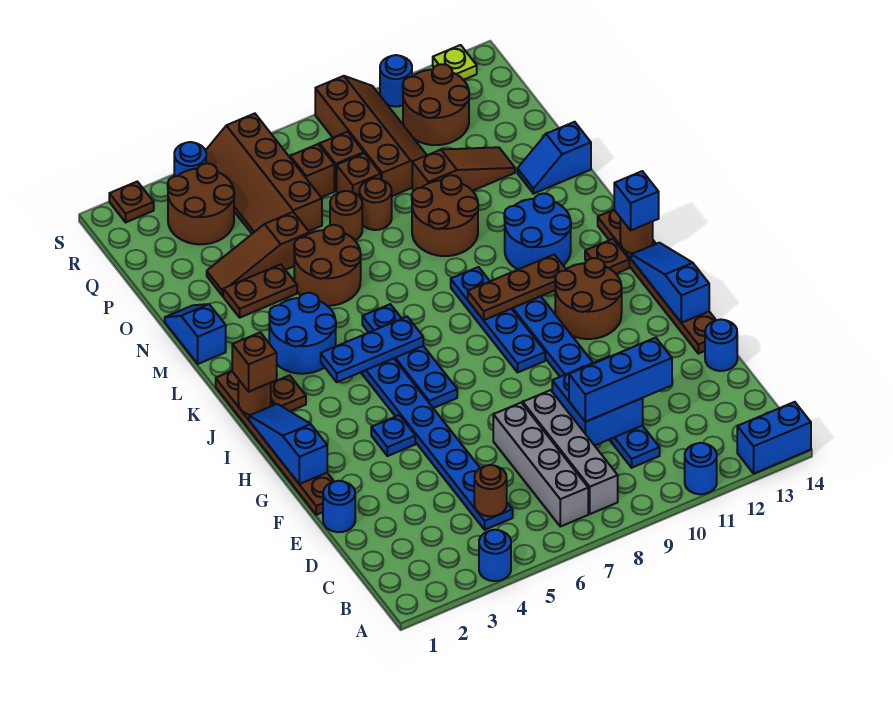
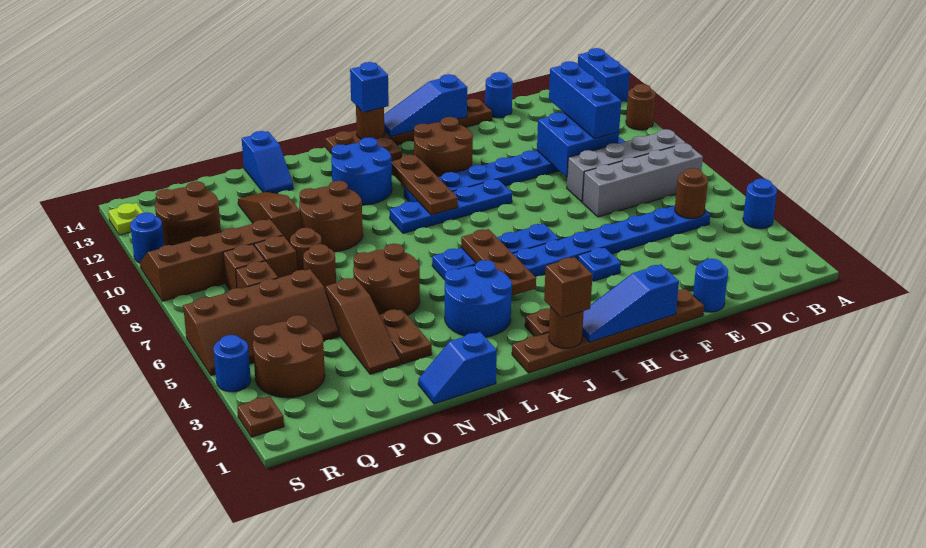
blue round brick A11 level 1 -> brown round brick A11 level 1
blue plate J4:J6 level 2 -> brown plate J4:J6 level 2

